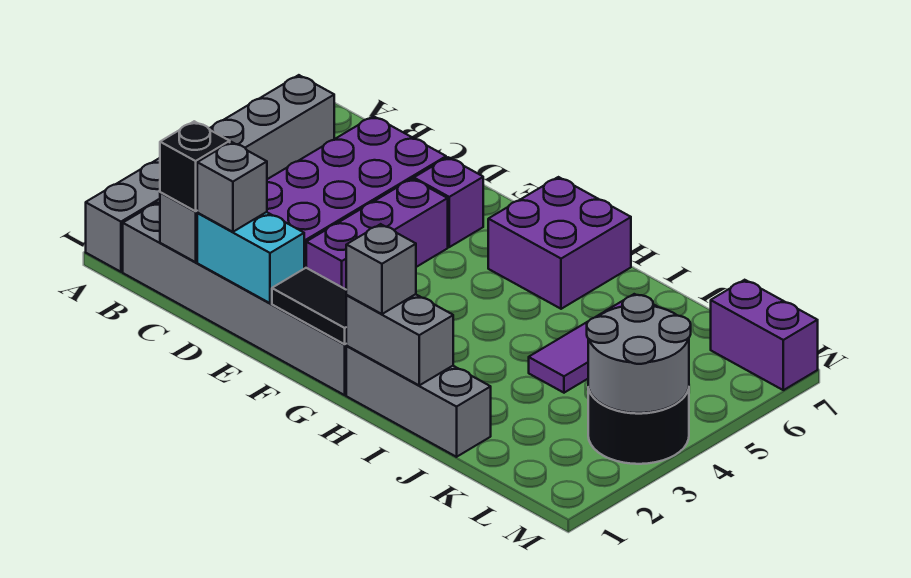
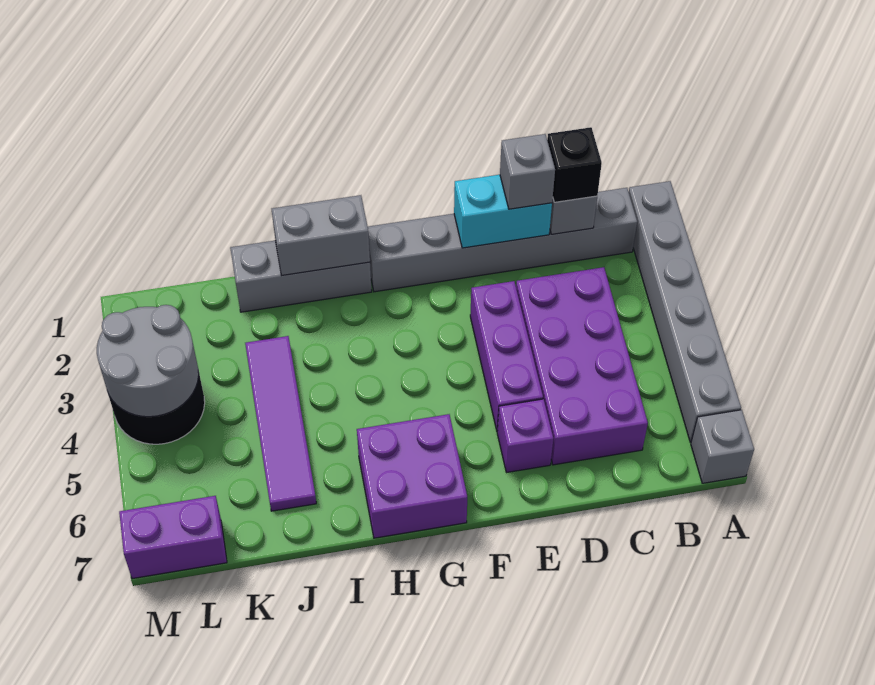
black tile F1:G1 level 2 -> none
grey brick H1 level 3 -> grey brick A7 level 1
purple tile J4:J6 level 1 -> purple tile J3:J6 level 1

